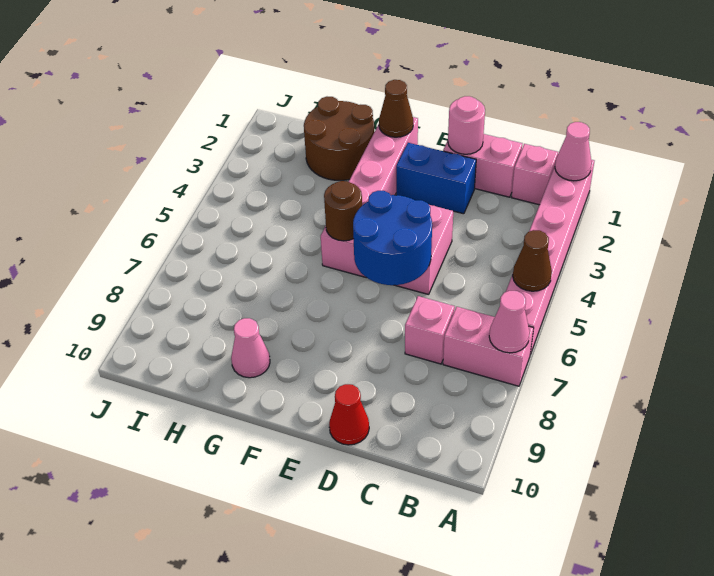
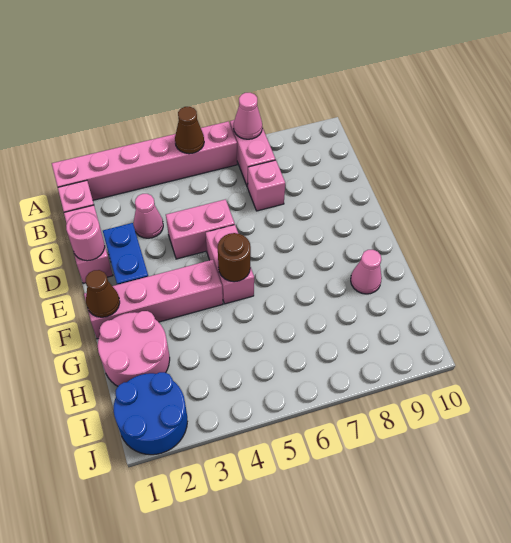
pink cone A1 level 2 -> pink cone C3 level 1
blue round brick D5:E6 level 2 -> blue round brick I1:J2 level 1
red cone D10 level 1 -> none
brown round brick G1:H2 level 1 -> pink round brick G1:H2 level 1

